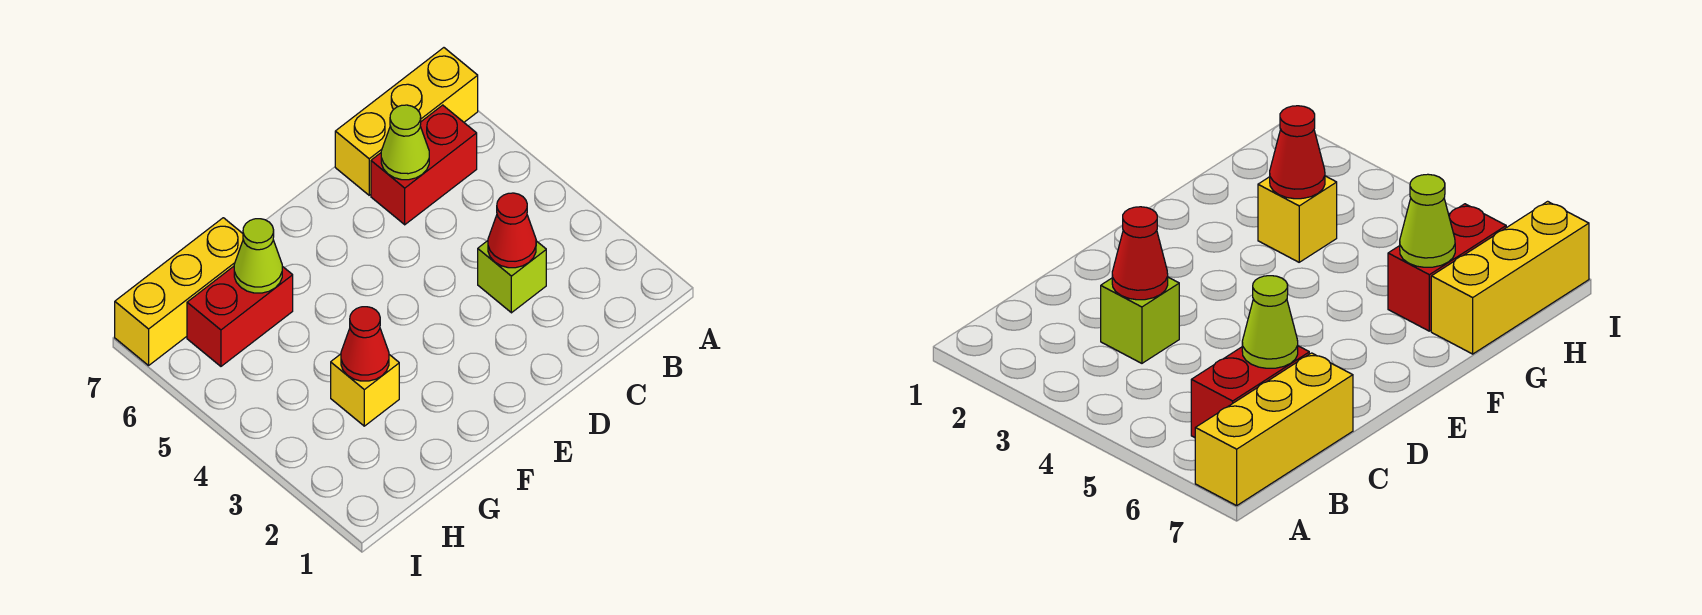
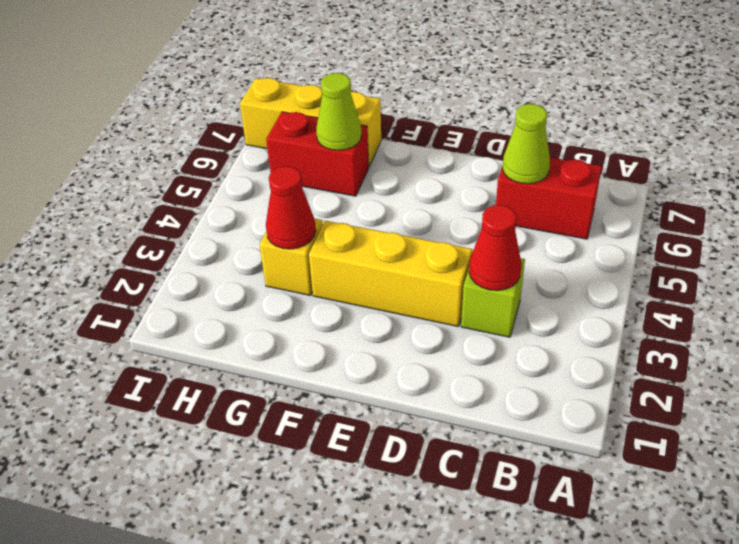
yellow brick A7:C7 level 1 -> yellow brick D3:F3 level 1

